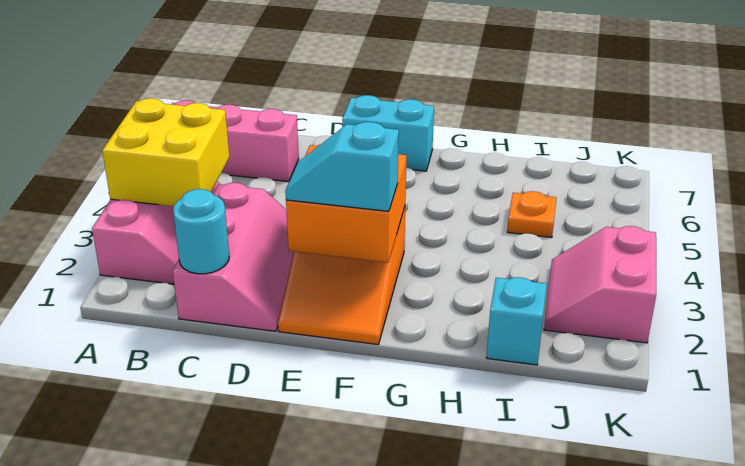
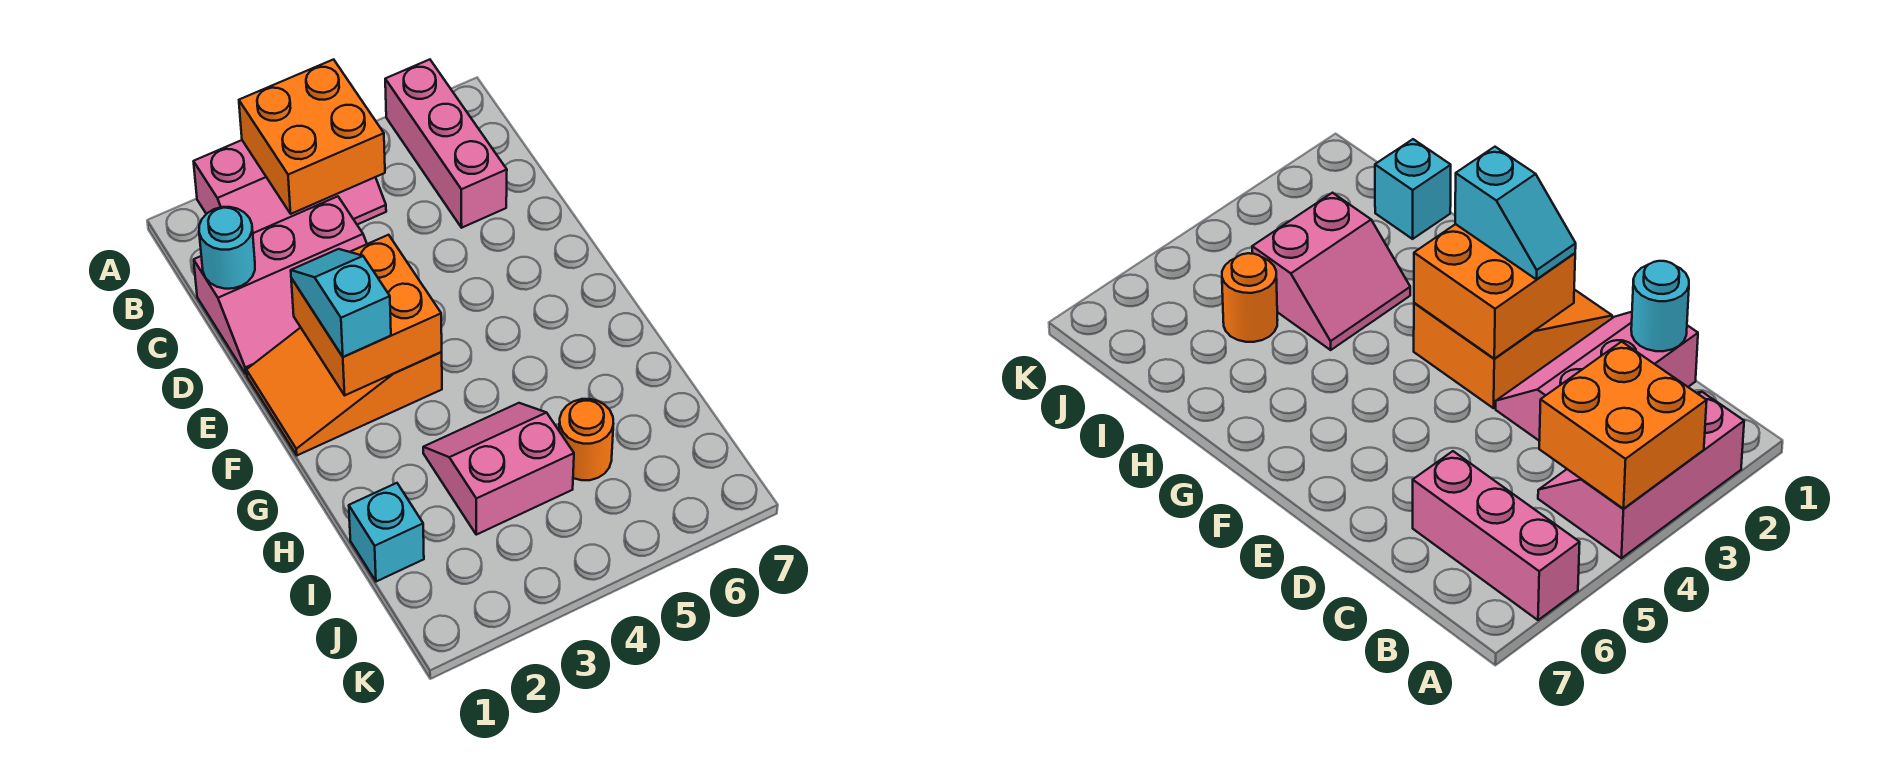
yellow brick A3:B4 level 2 -> orange brick A3:B4 level 2
cyan brick E7:F7 level 1 -> none
orange plate I5 level 1 -> orange round brick I5 level 1
pink slope J2:K3 level 1 top K -> pink slope H3:I4 level 1 top I

